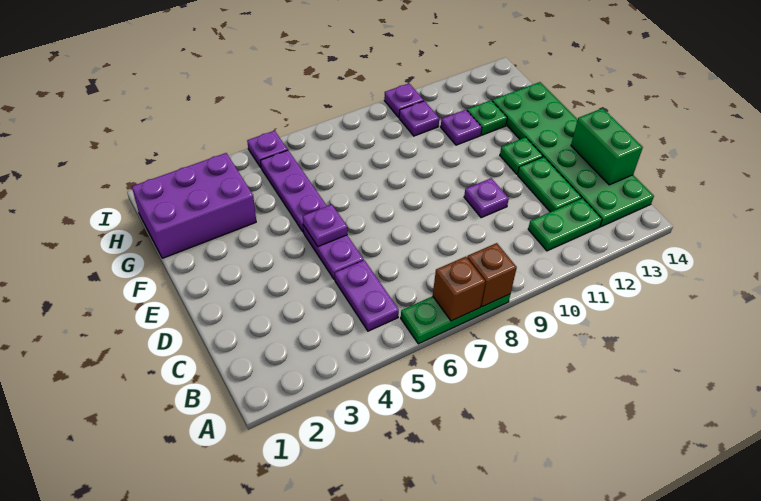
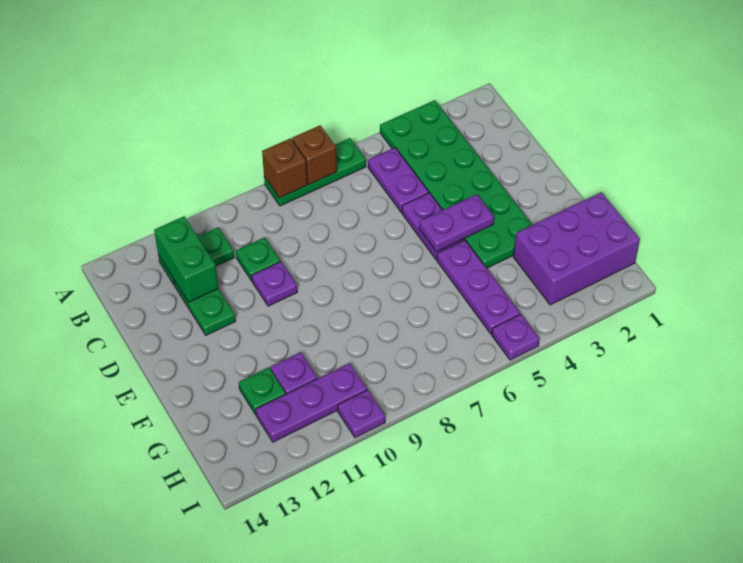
green plate B13:G14 level 1 -> green plate A3:F4 level 1
green brick C14:D14 level 2 -> green brick B12:C12 level 2
purple plate E5 level 2 -> purple plate E4:E5 level 2
green plate E12 level 1 -> green plate C10 level 1
purple plate H10 level 1 -> purple plate H10:H12 level 1

